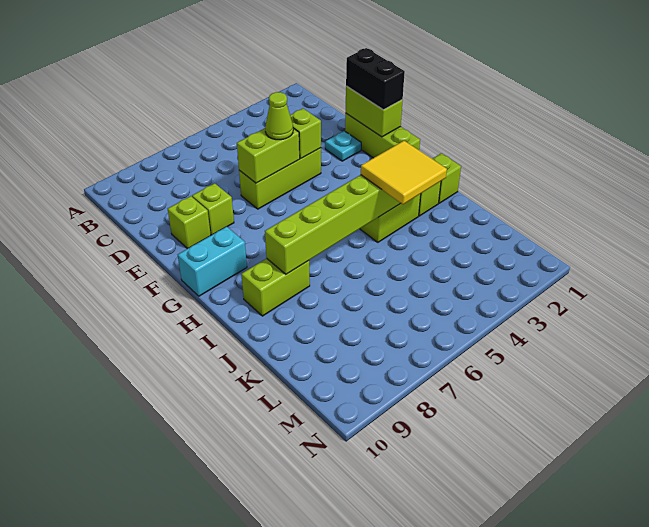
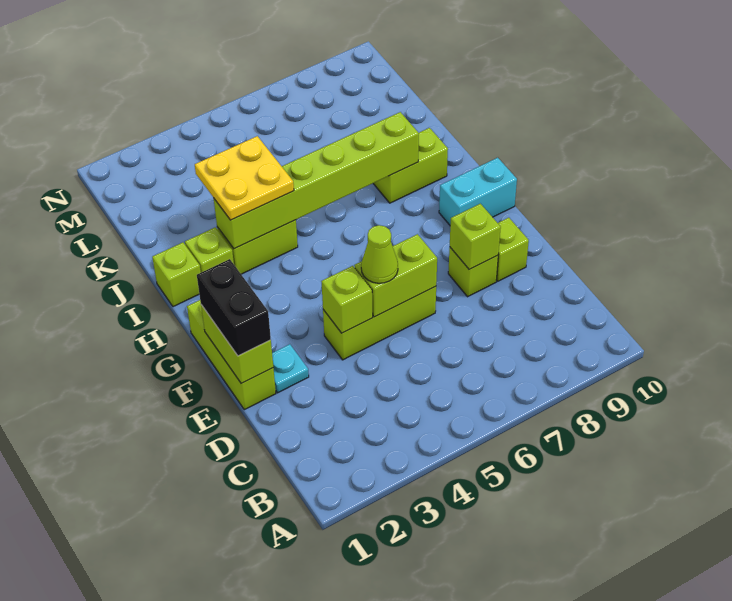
none -> lime brick E8 level 2
yellow tile I3:J4 level 3 -> yellow plate I3:J4 level 3

